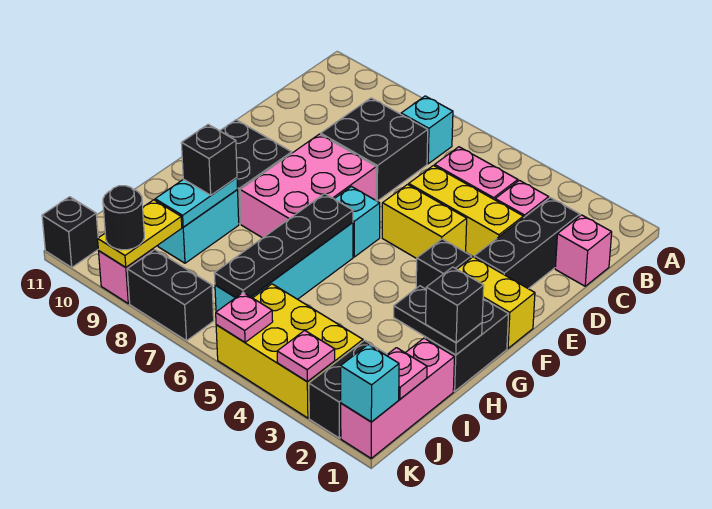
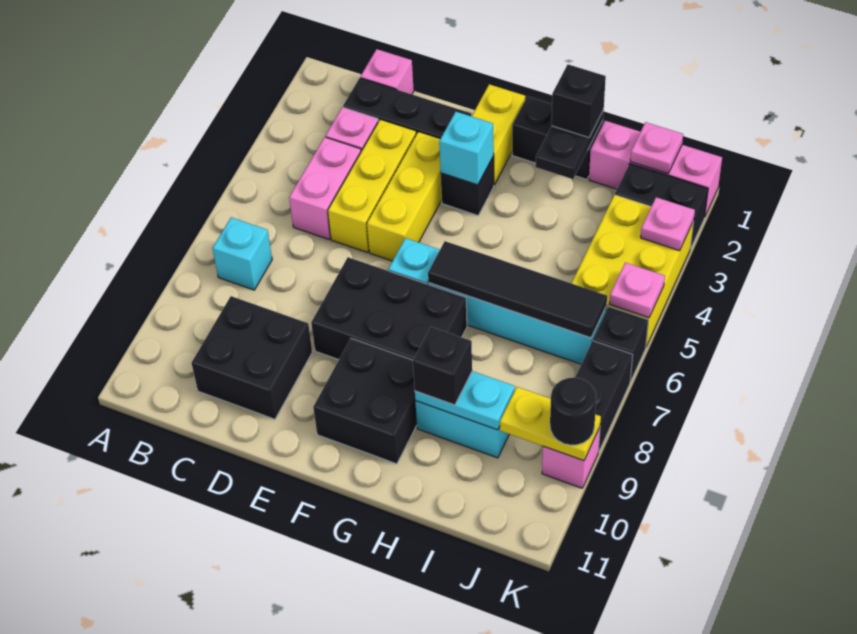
black brick C7:D8 level 1 -> black brick C9:D10 level 1
yellow brick E4:E5 level 1 -> yellow brick E3:E5 level 1
pink brick E7:G8 level 1 -> black brick E7:G8 level 1
black plate G6:J6 level 2 -> black tile G6:J6 level 2
cyan brick K1 level 2 -> cyan brick F3 level 2
black brick K11 level 1 -> black brick K6 level 1

